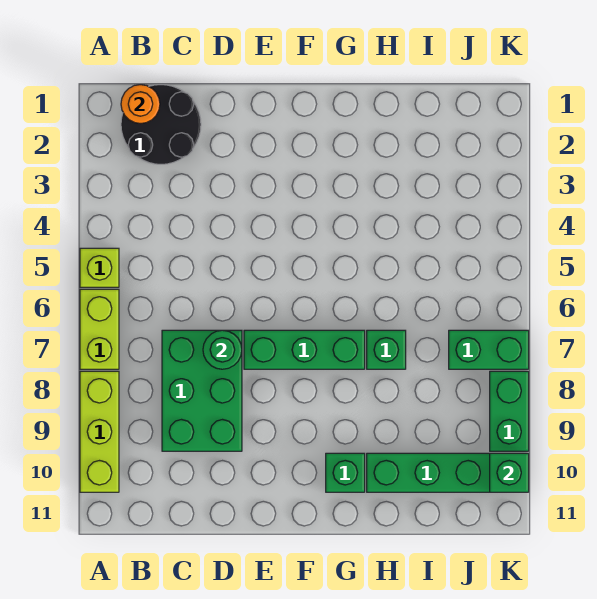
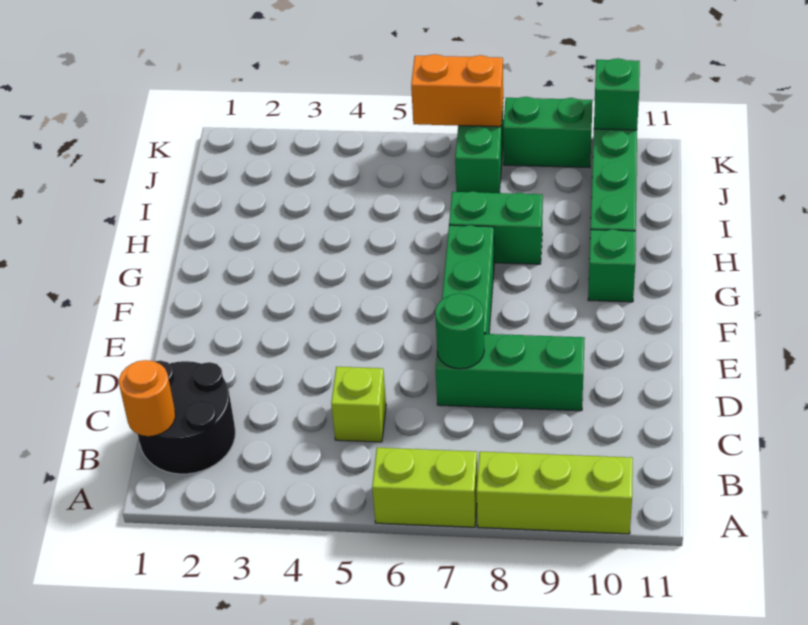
lime brick A5 level 1 -> lime brick C5 level 1
green brick C7:D9 level 1 -> green brick D7:D9 level 1
green brick H7 level 1 -> green brick H7:H8 level 1
none -> orange brick K6:K7 level 2

